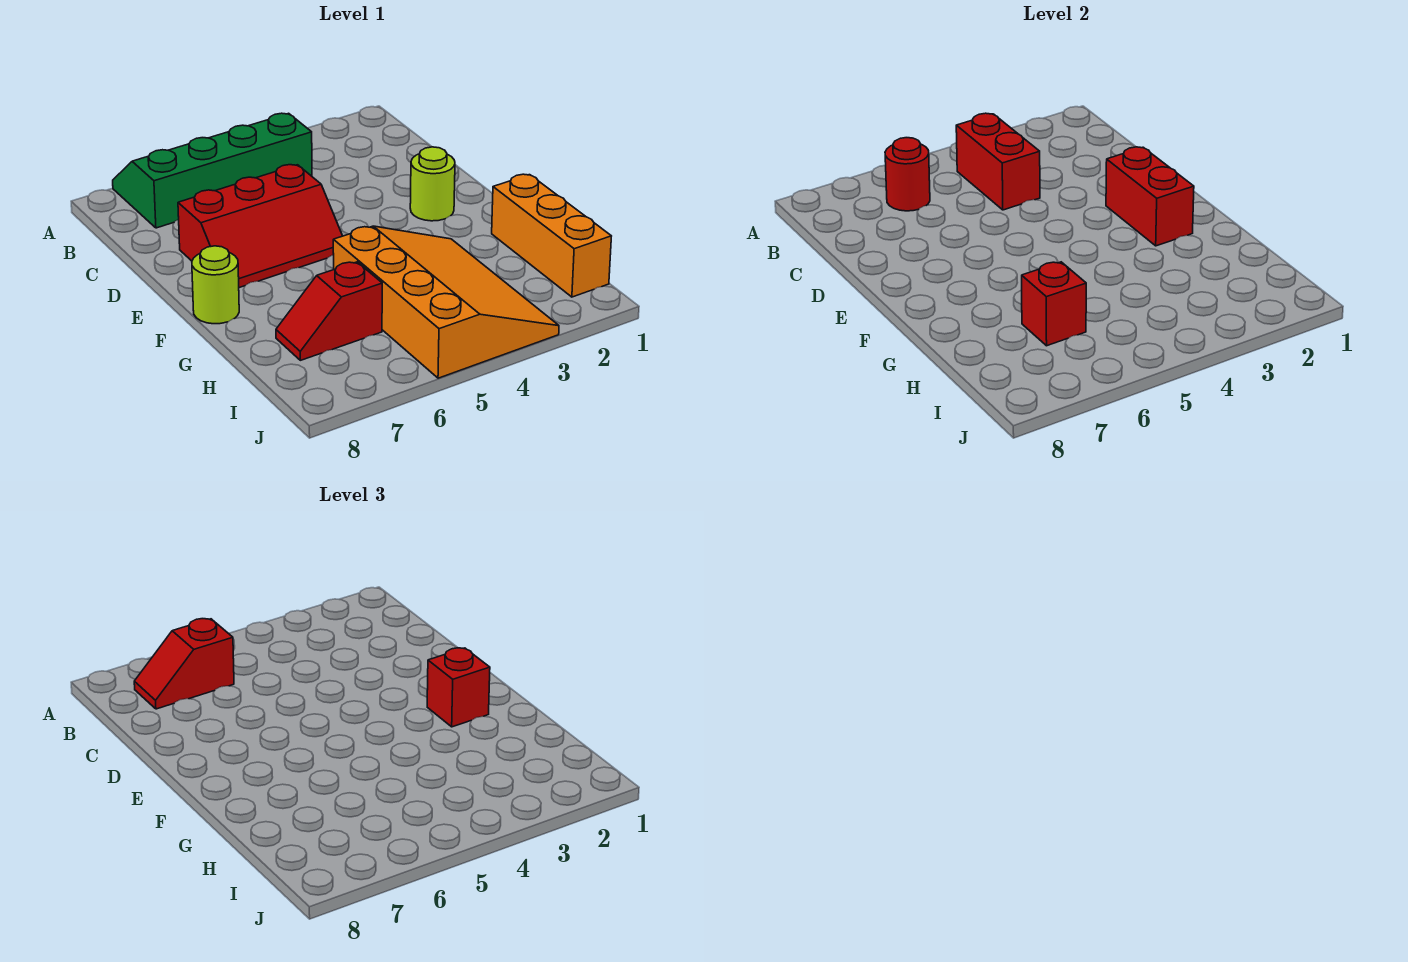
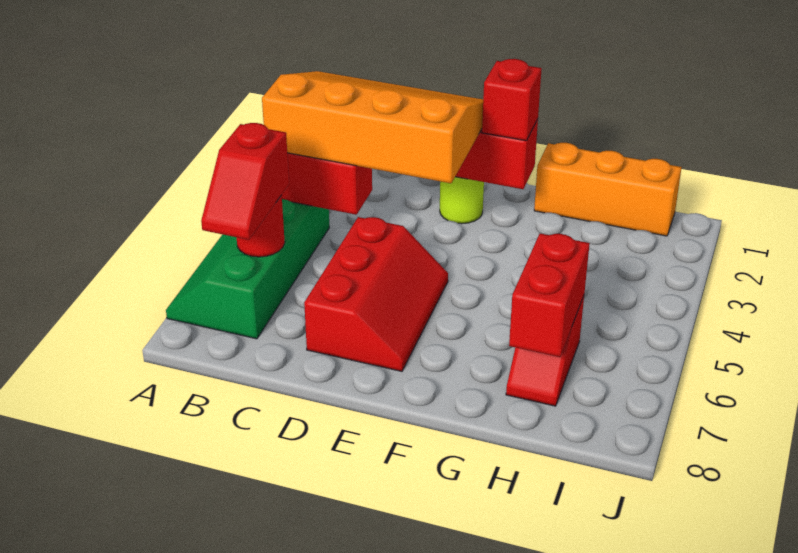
lime round brick F8 level 1 -> none
orange slope G3:J5 level 1 top 5 -> orange slope B2:E4 level 3 top 4
red brick H6 level 2 -> red brick H6:H7 level 2

